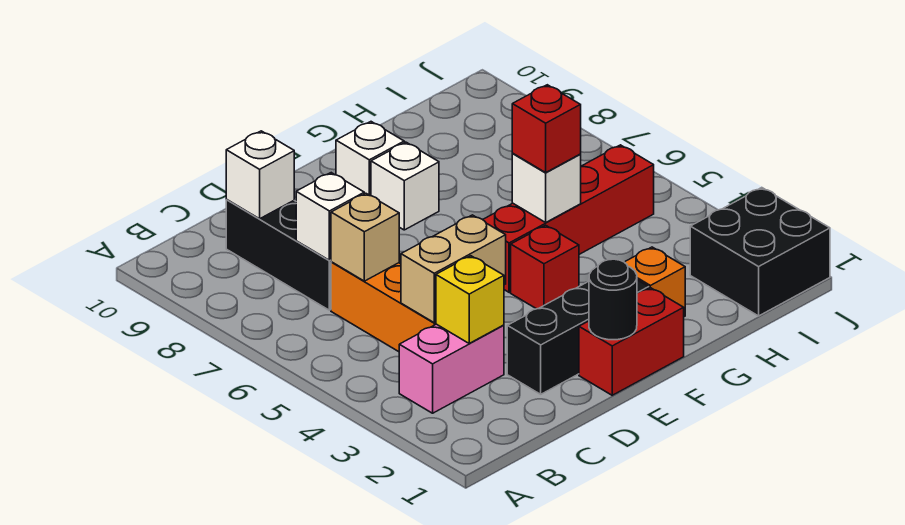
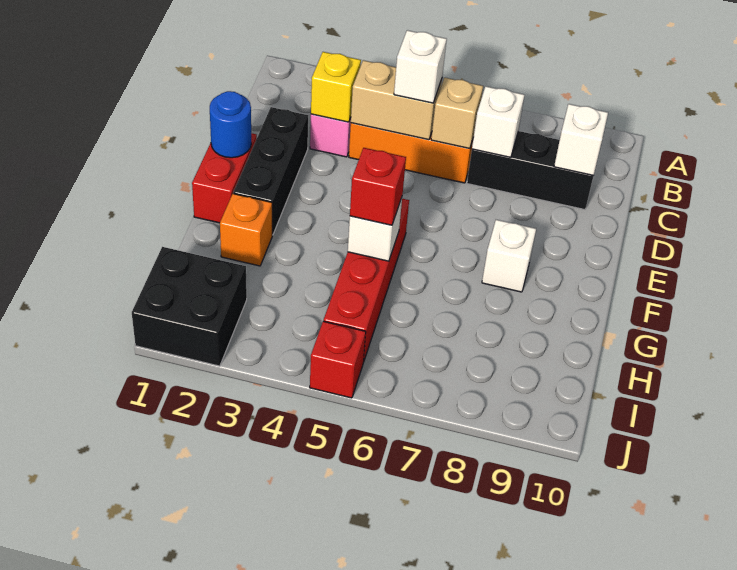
tan brick C4:D4 level 2 -> tan brick C4:C5 level 2
black round brick E1 level 2 -> blue round brick E1 level 2
red brick F4 level 1 -> red brick J5 level 1
white brick F9 level 1 -> white brick C5 level 3

